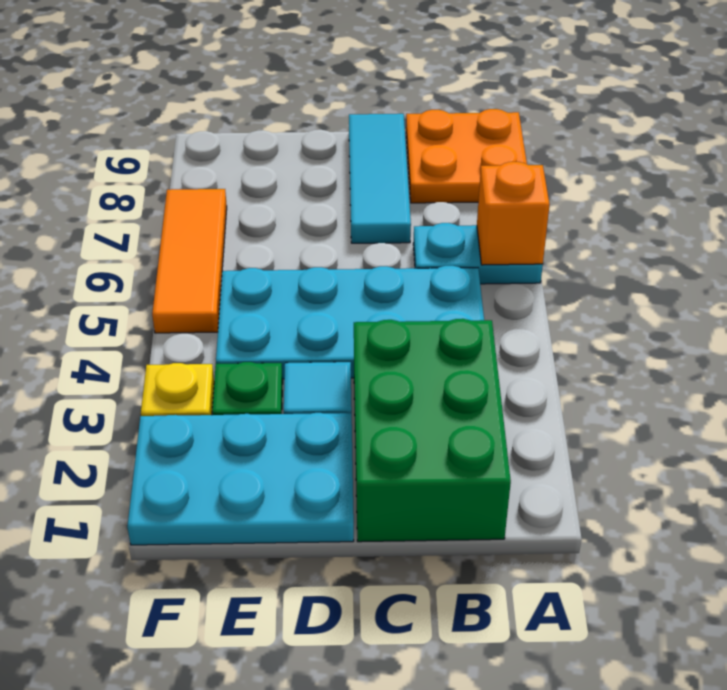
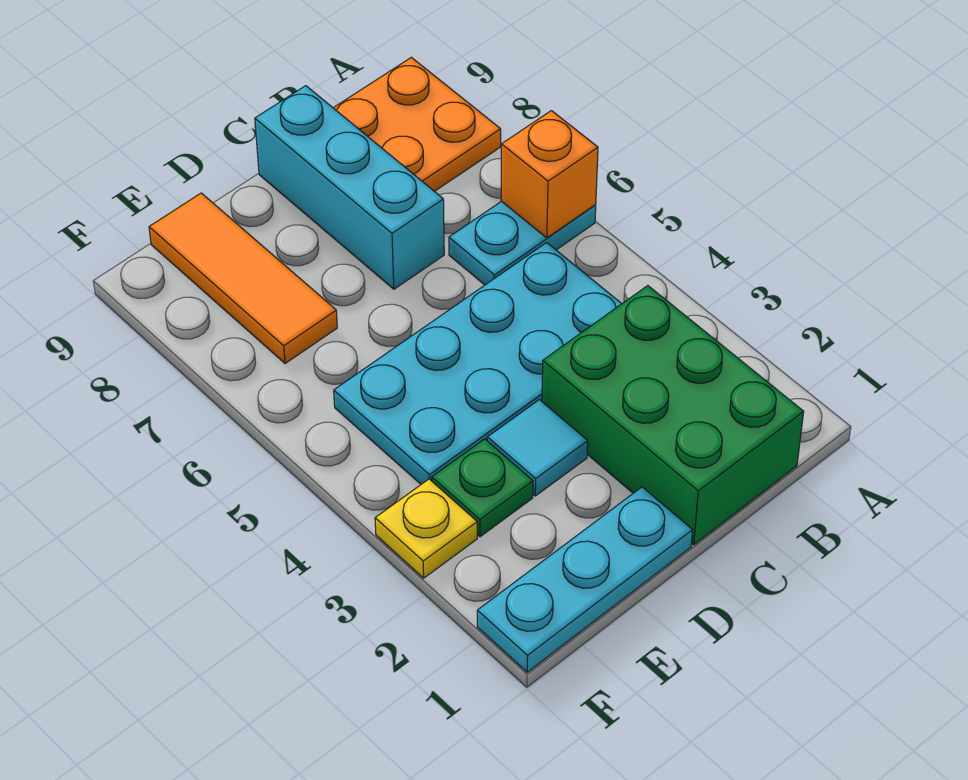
cyan tile C7:C9 level 1 -> cyan brick C7:C9 level 1
cyan plate D1:F2 level 1 -> cyan plate D1:F1 level 1
orange tile F5:F7 level 1 -> orange tile E7:E9 level 1

